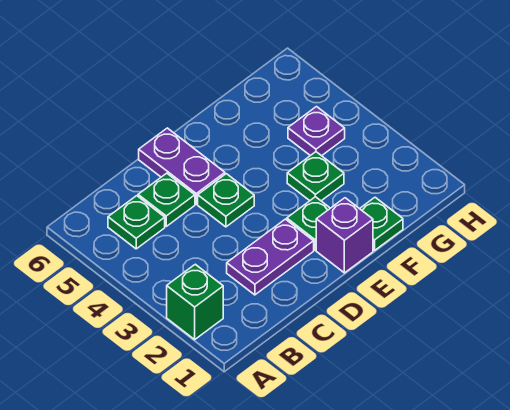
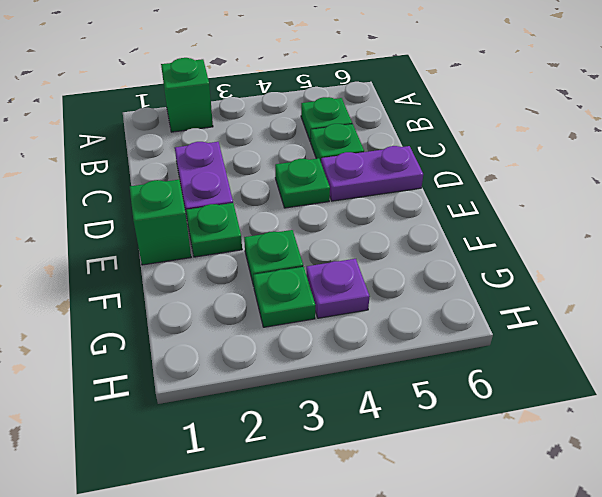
purple brick E1 level 1 -> green brick E1 level 1
green plate F1 level 1 -> green plate G3 level 1

